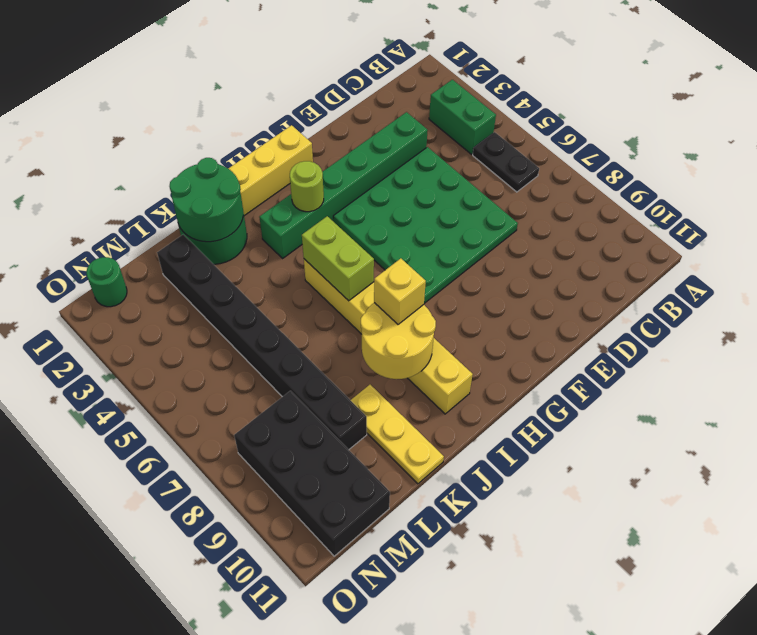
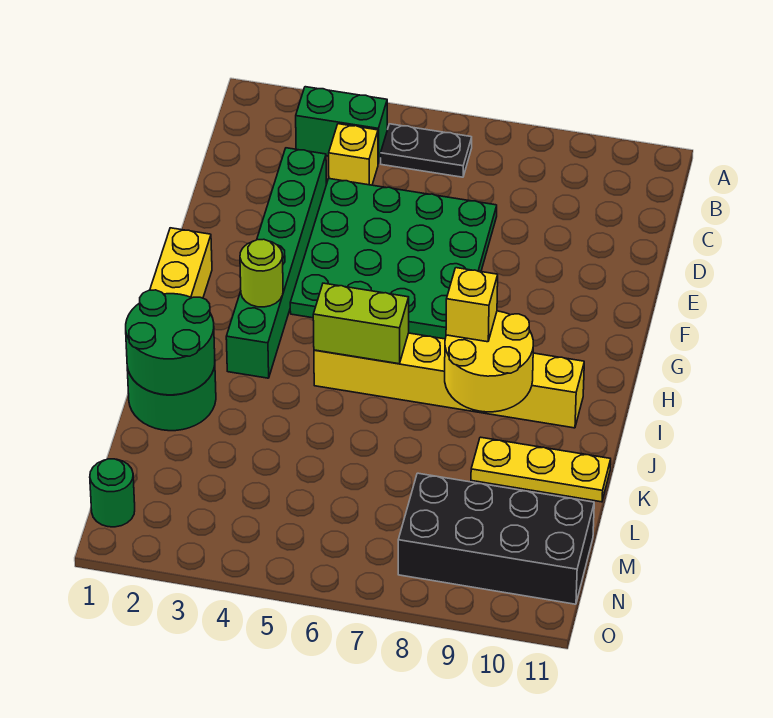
none -> yellow brick C4 level 1
black brick L2:L9 level 1 -> none

